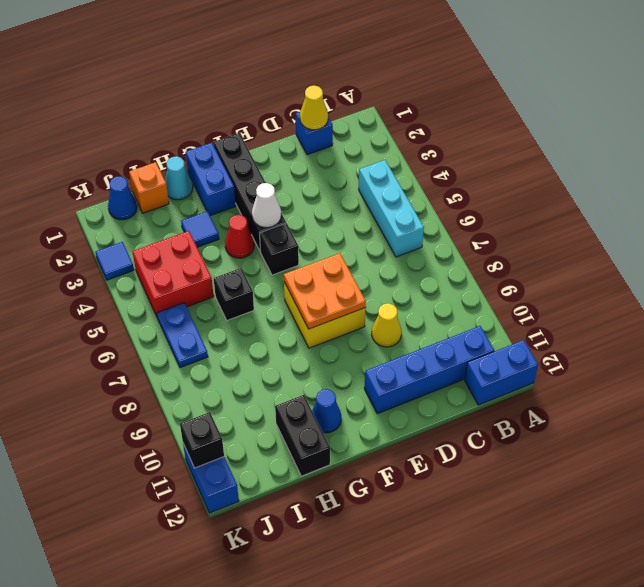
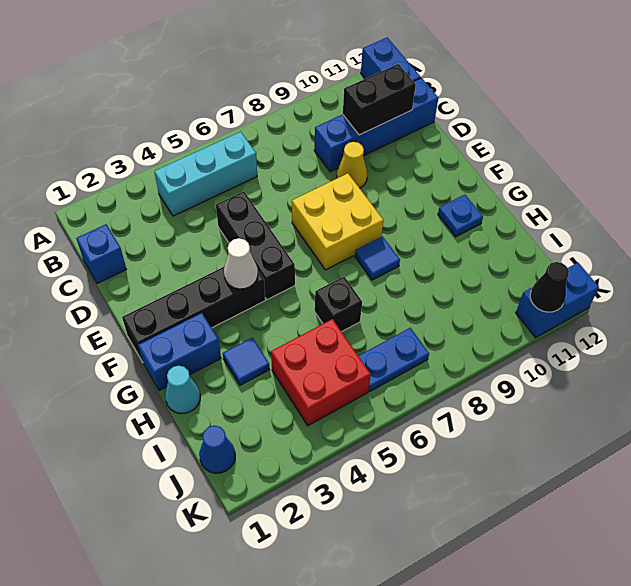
blue brick B11:E11 level 1 -> blue brick C9:C12 level 1
yellow cone C1 level 2 -> none
orange plate E7:F8 level 2 -> none
black brick F5 level 1 -> black brick D5:F5 level 1
red cone G4 level 1 -> none
blue cone G11 level 1 -> blue plate G11 level 1
black brick H11:H12 level 1 -> black brick C10:C11 level 2
orange brick I1 level 1 -> none
blue tile K3 level 1 -> blue tile G8 level 1
black brick K11 level 2 -> black cone K11 level 2

